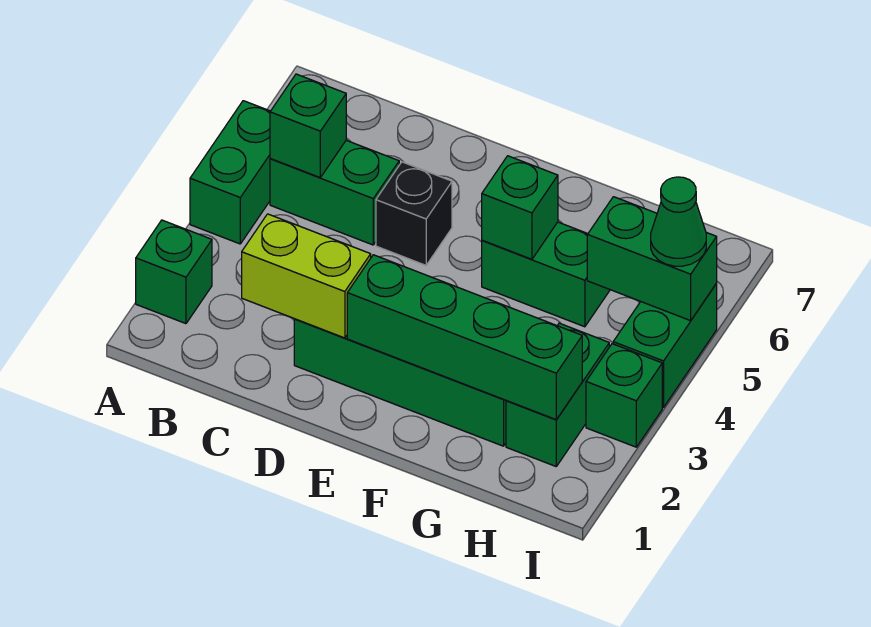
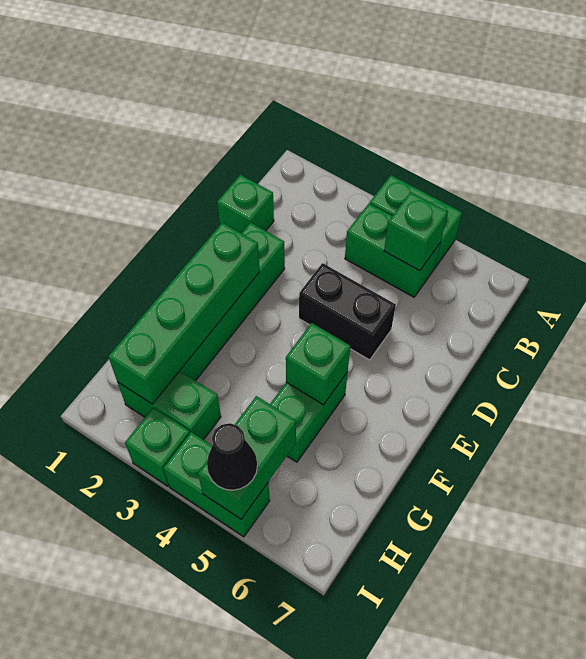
green brick A2 level 1 -> green brick C1 level 1
green brick B5:C5 level 1 -> green brick B4:B5 level 1
lime brick C2:D2 level 2 -> none
black brick D5 level 1 -> black brick D4:D5 level 1
green cone I5 level 3 -> black cone I5 level 3

